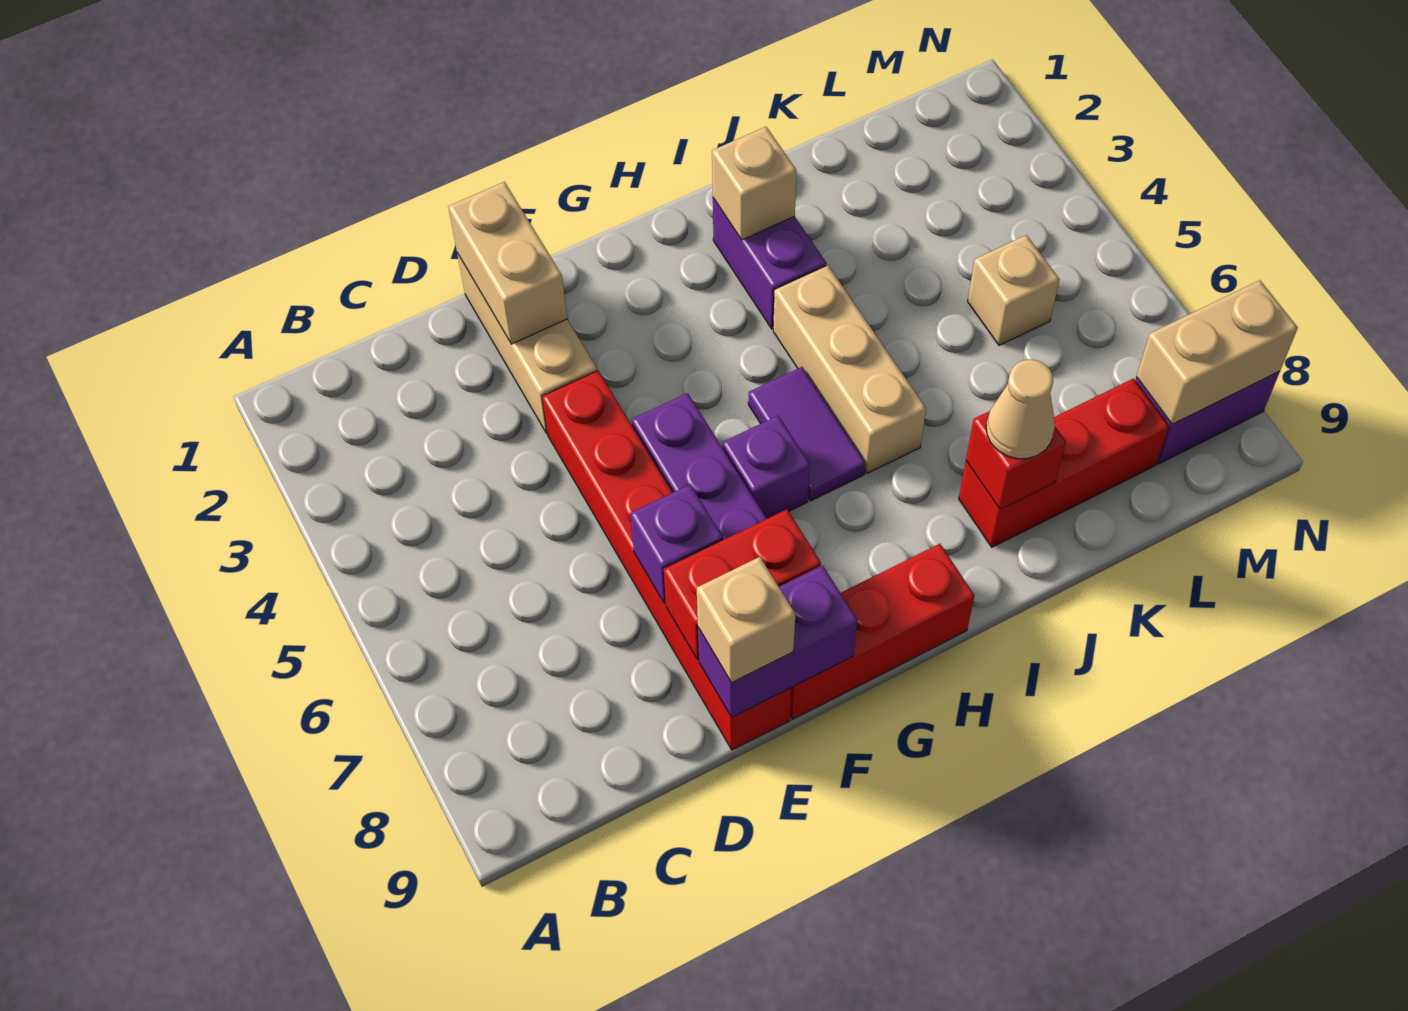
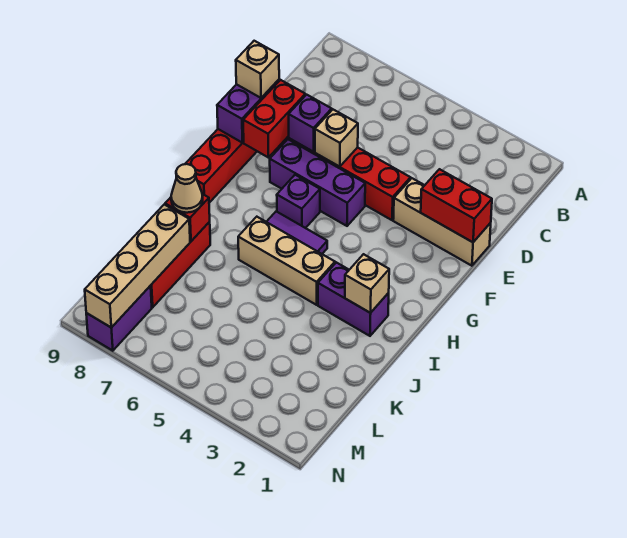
tan brick E1:E2 level 2 -> red brick E1:E2 level 2
tan brick L5 level 1 -> tan brick E6 level 2
tan brick M8:N8 level 2 -> tan brick K8:N8 level 2

